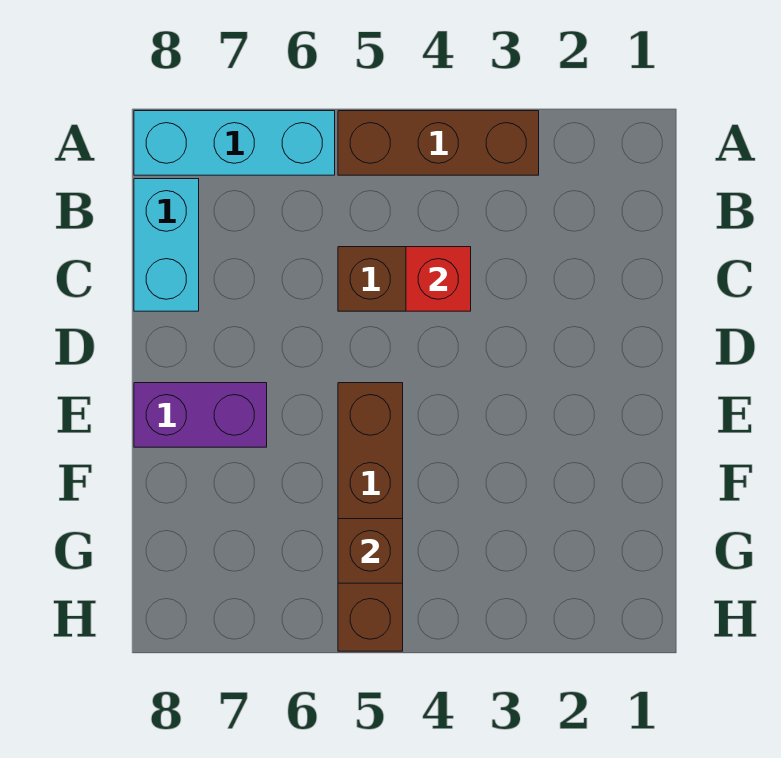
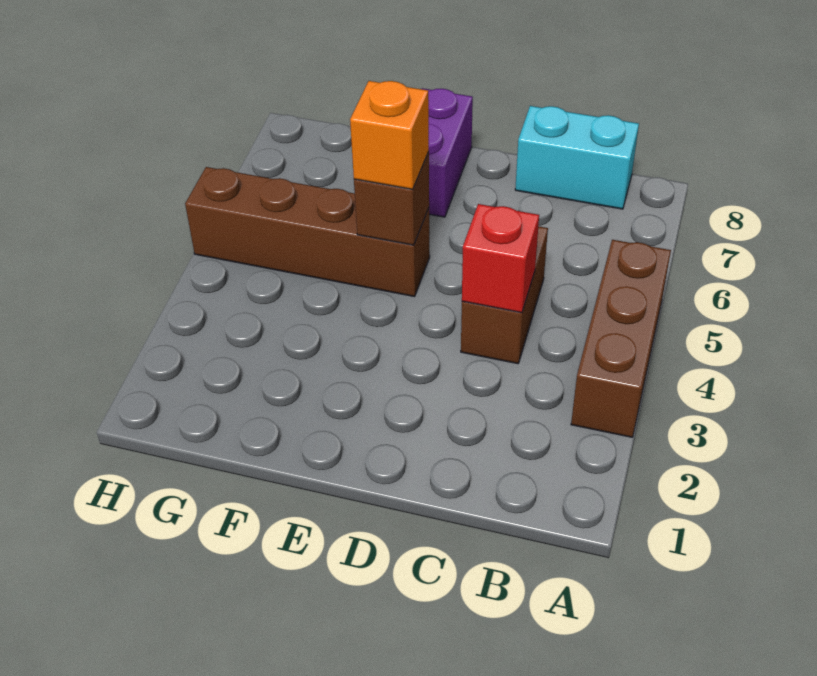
cyan brick A6:A8 level 1 -> none
none -> orange brick E5 level 3
brown brick G5 level 2 -> brown brick E5 level 2

